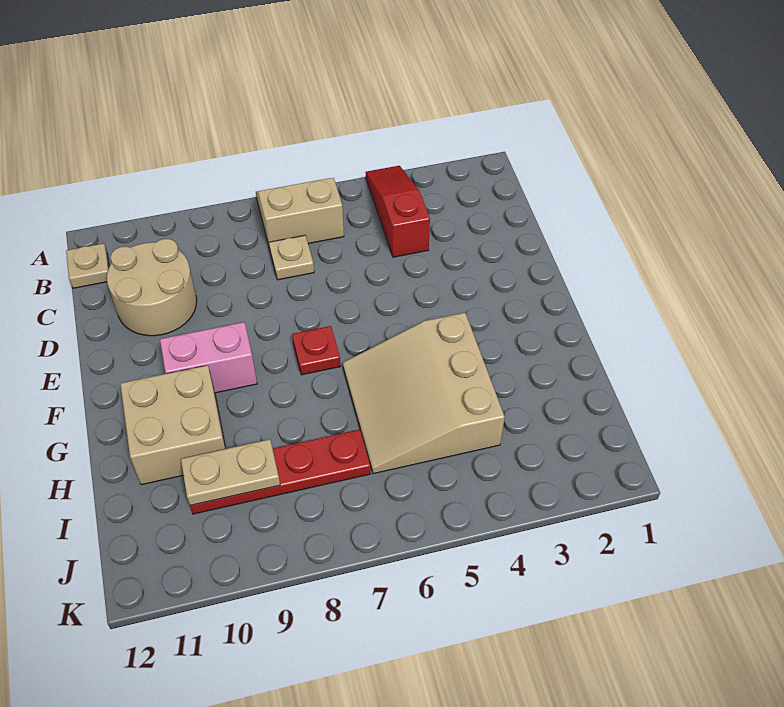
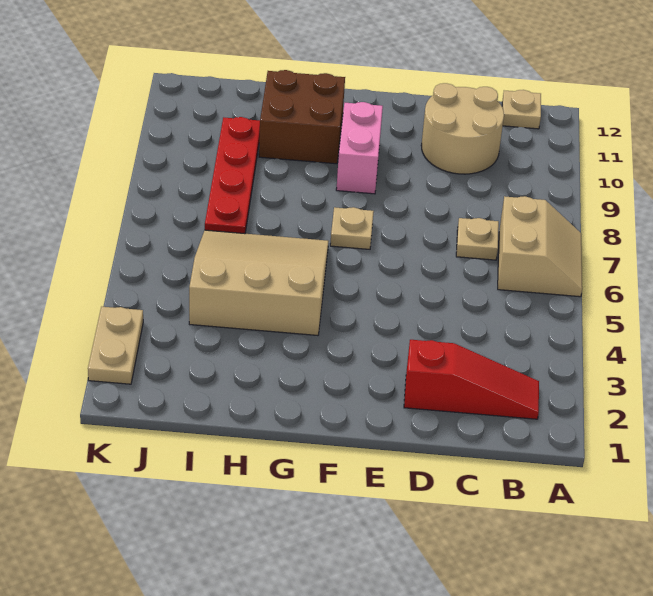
red slope A4:C4 level 1 top C -> red slope B2:D2 level 1 top D
red plate F7 level 1 -> tan plate F7 level 1
tan brick G10:H11 level 1 -> brown brick G10:H11 level 1
tan plate I9:I10 level 2 -> tan plate K2:K3 level 1

